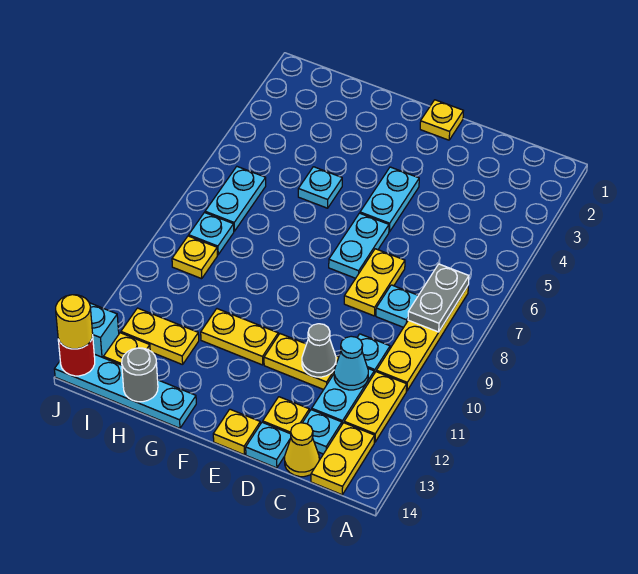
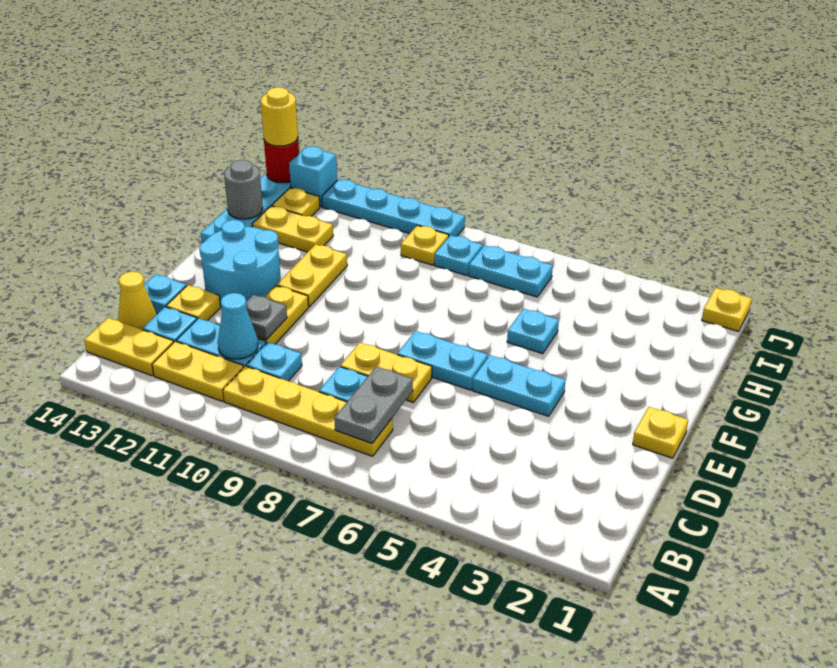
grey plate B7:B8 level 2 -> grey plate B7:C7 level 2
grey cone D11 level 2 -> grey plate D11 level 2
none -> cyan round brick E12:F13 level 1
yellow plate E14 level 1 -> yellow plate J1 level 1
yellow plate H12:I12 level 1 -> yellow plate H12:H13 level 1
none -> cyan plate J9:J12 level 1

